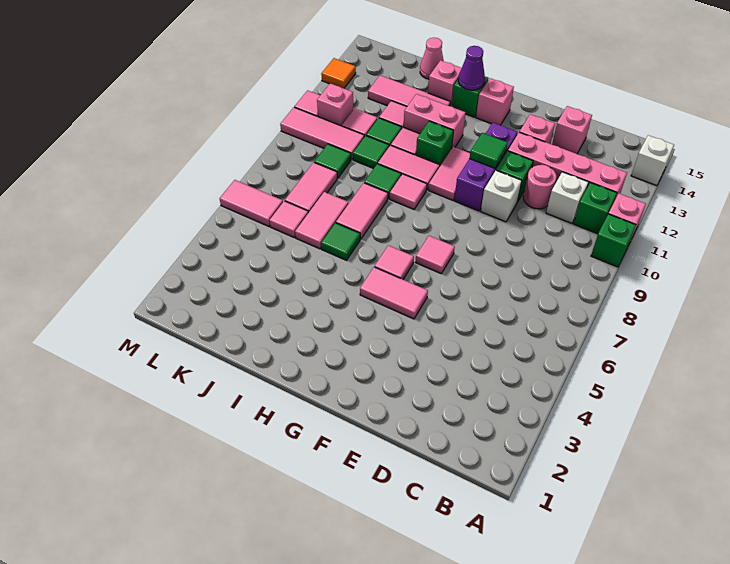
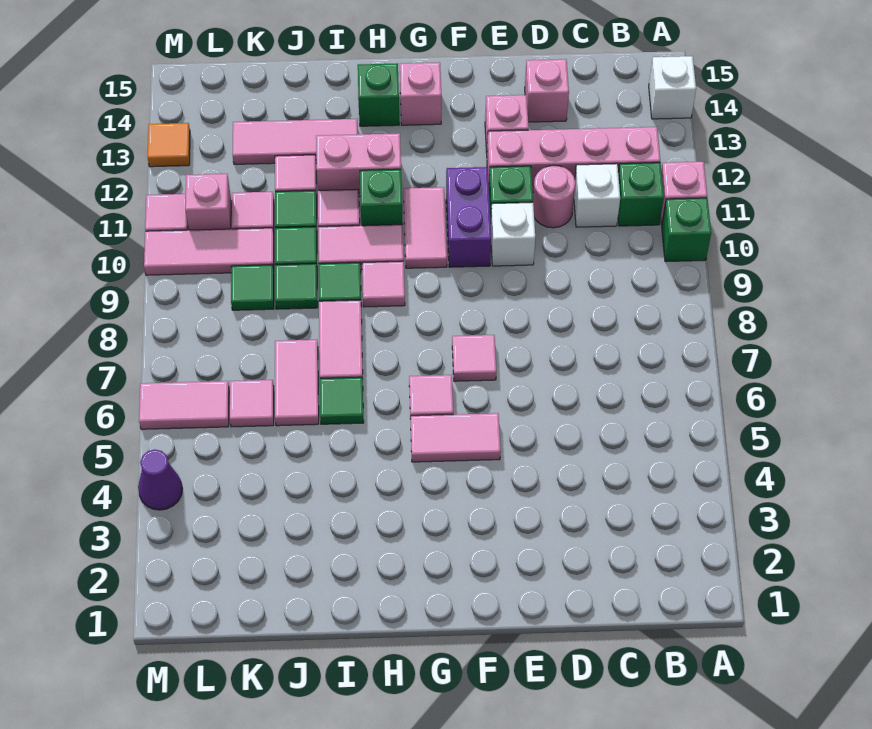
purple brick F10:F12 level 1 -> purple brick F10:F11 level 1
green tile F11 level 2 -> green tile J9 level 1
purple cone H14 level 2 -> purple cone M4 level 1
pink brick I14 level 1 -> none
pink cone J15 level 1 -> none
pink tile K7:K8 level 1 -> none

